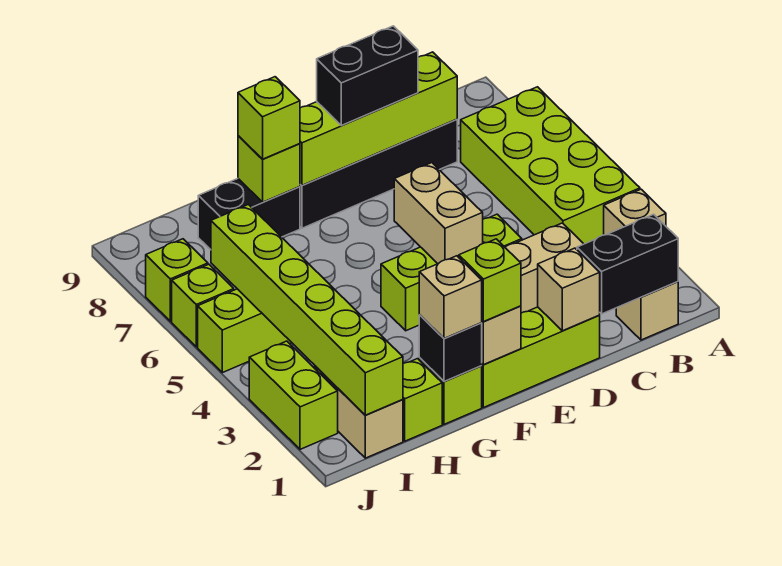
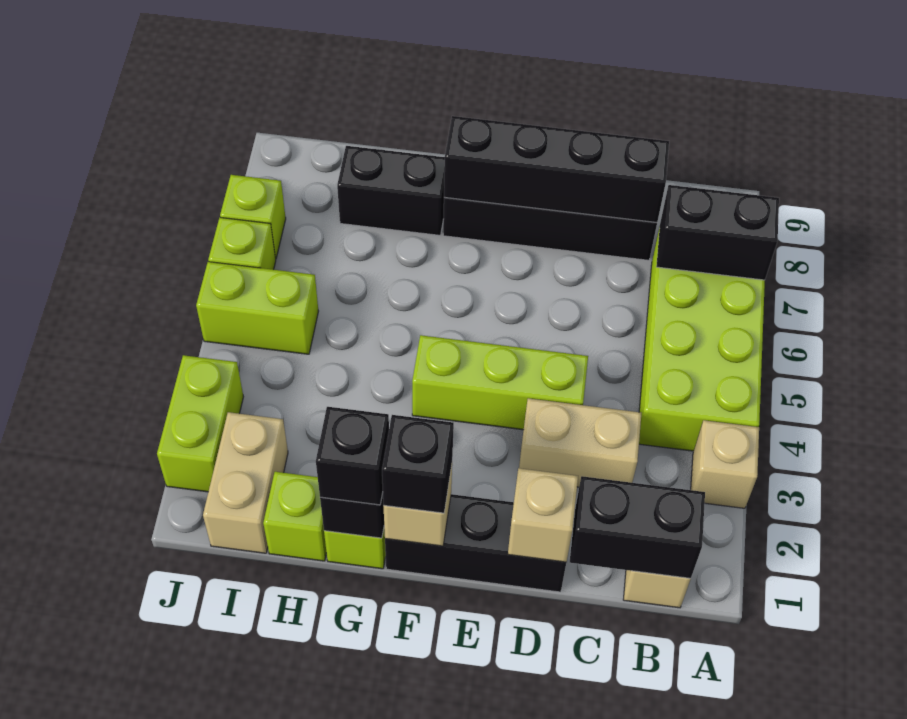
lime brick C8:F8 level 2 -> black brick C8:F8 level 2
lime brick D1:F1 level 1 -> black brick D1:F1 level 1
black brick D8:E8 level 3 -> black brick A7:B7 level 2
tan brick E4:E5 level 2 -> none
lime brick F1 level 3 -> black brick F1 level 3
tan brick G1 level 3 -> black brick G1 level 3
lime brick G8 level 2 -> none
lime brick G8 level 3 -> none
lime brick I1:I6 level 2 -> none

